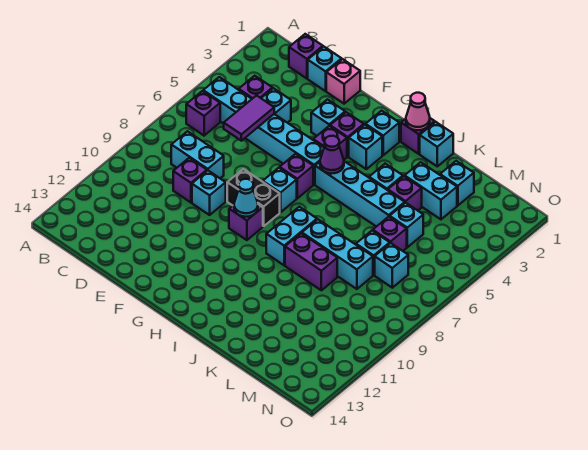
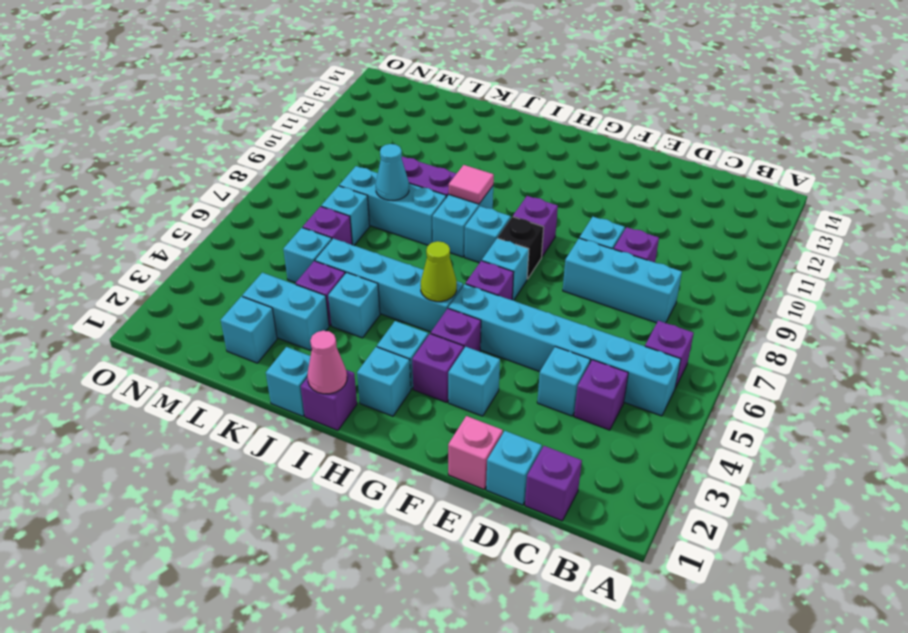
cyan brick C8:D8 level 1 -> cyan brick C8:E8 level 1
purple tile D5:D6 level 2 -> none
black brick F8:G8 level 1 -> black brick G8 level 1
cyan cone G9 level 2 -> cyan cone K8 level 2
purple cone H5 level 2 -> lime cone H5 level 2
none -> pink tile I9 level 2
cyan brick M7 level 1 -> cyan brick H8 level 1

